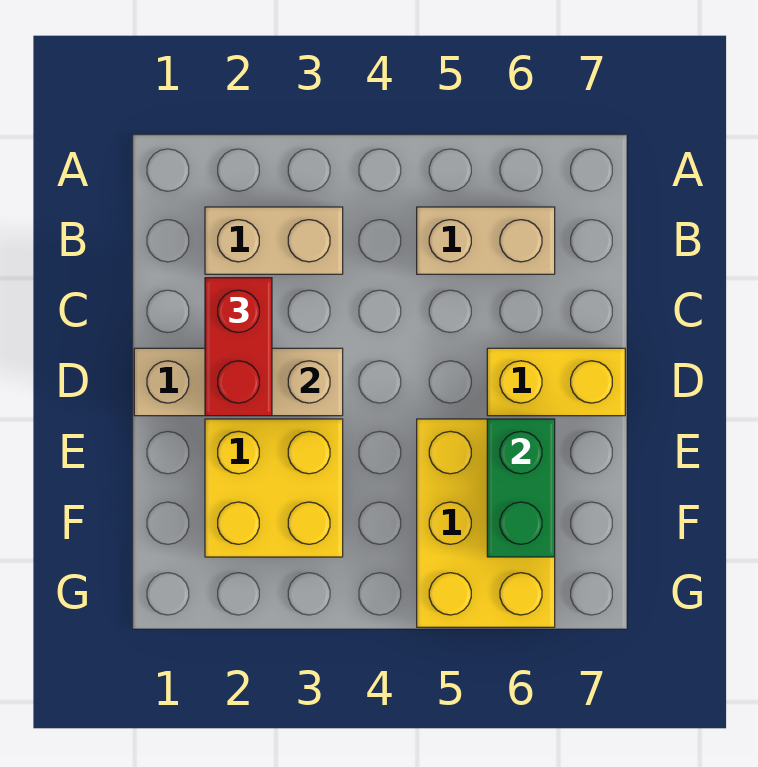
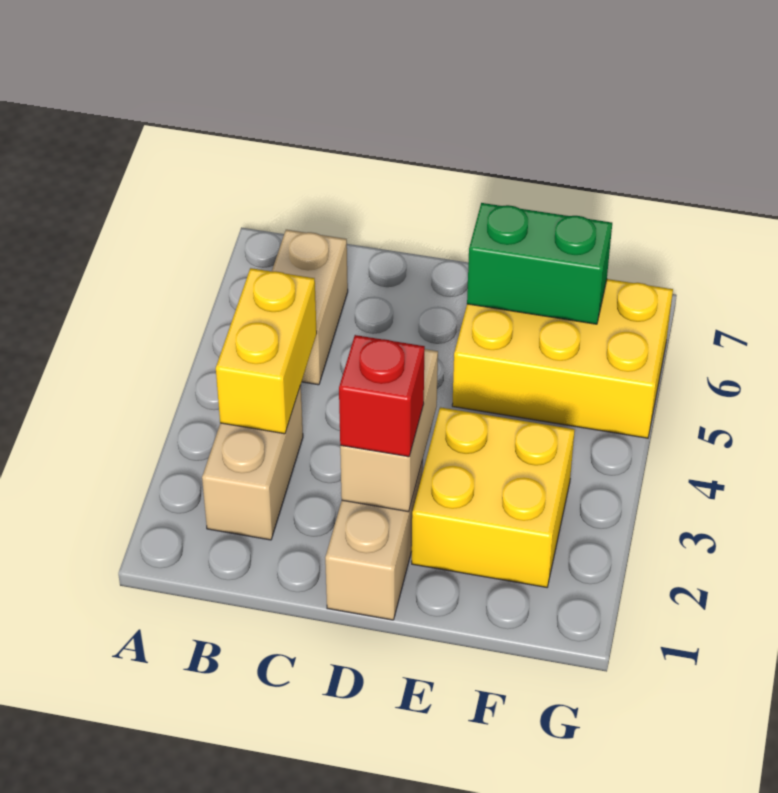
red brick C2:D2 level 3 -> red brick D2 level 3
yellow brick D6:D7 level 1 -> yellow brick B3:B4 level 2

